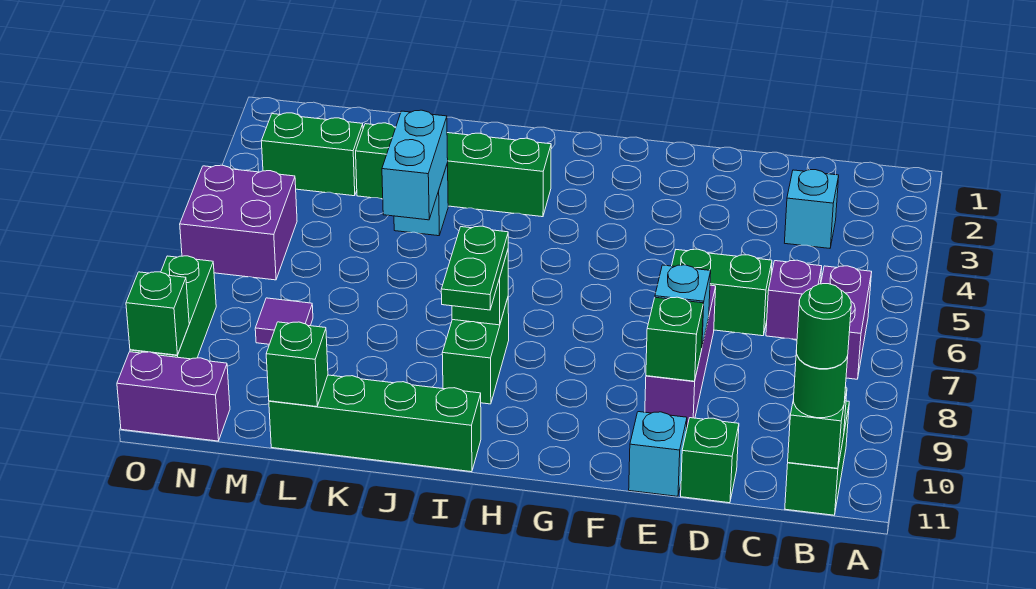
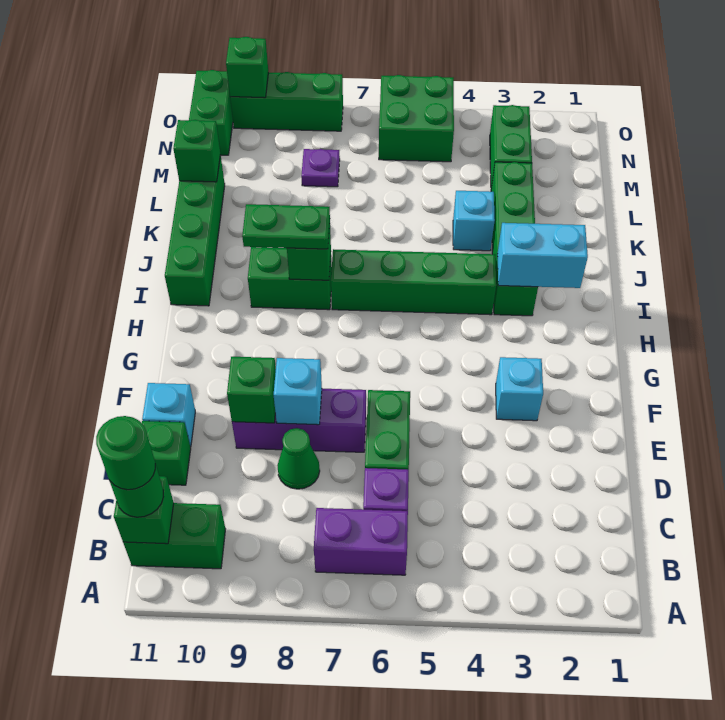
cyan brick C3 level 1 -> cyan brick F3 level 1
none -> green cone D8 level 1
none -> green brick I4:I7 level 1
cyan brick K4:K5 level 2 -> cyan brick I2:I3 level 2
purple tile M8 level 1 -> purple plate M8 level 1
purple brick N5:O6 level 1 -> green brick N5:O6 level 1
purple brick N11:O11 level 1 -> green brick N11:O11 level 1

